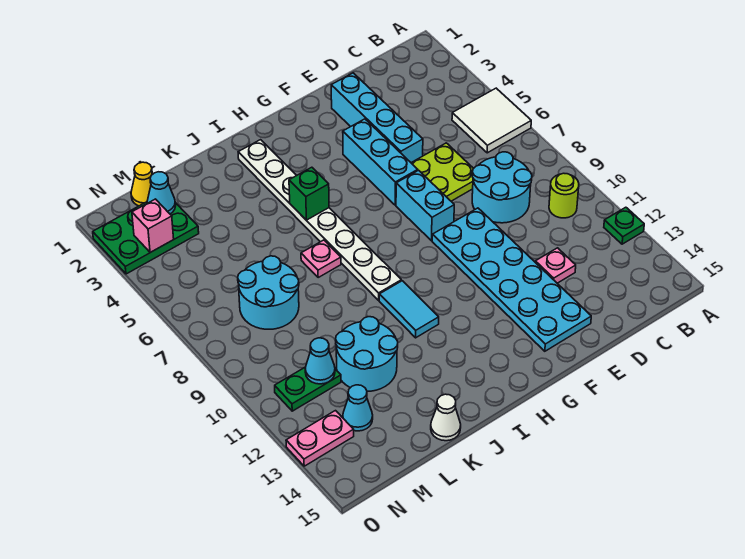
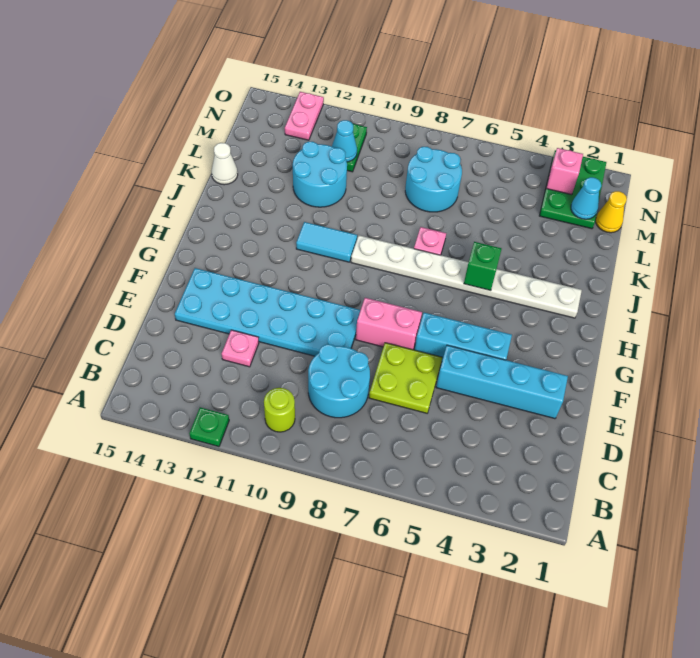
white tile A5:B6 level 1 -> none
cyan brick F7:F8 level 1 -> pink brick F7:F8 level 1
cyan cone M13 level 1 -> none

